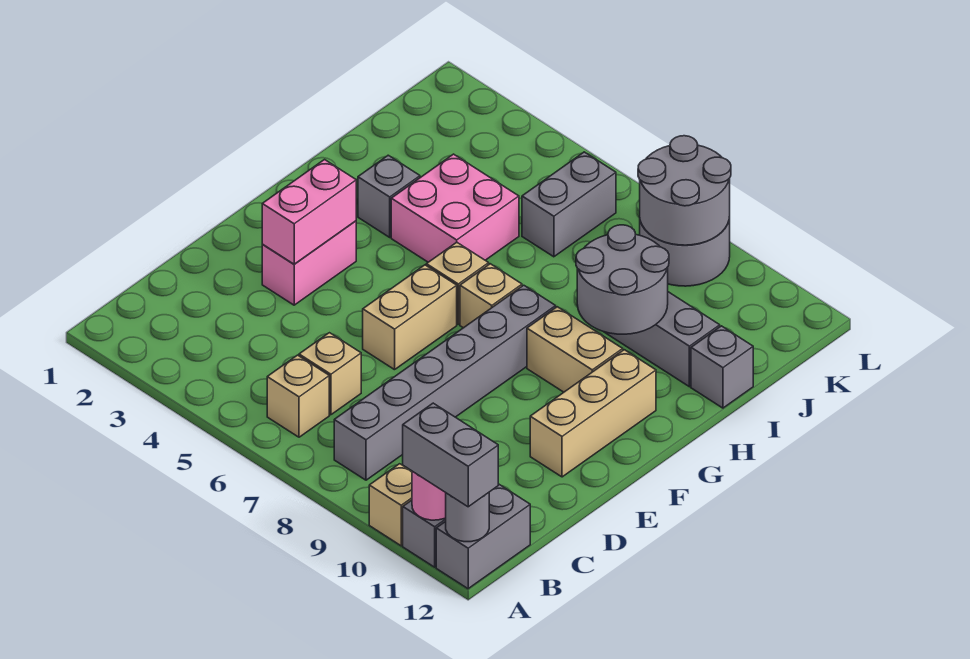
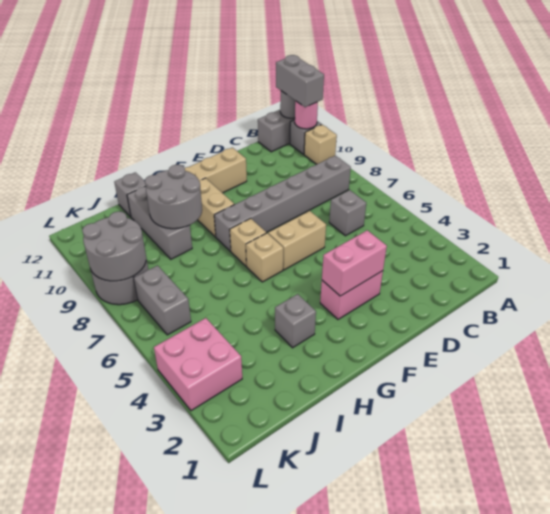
tan brick B6 level 1 -> none
tan brick C6 level 1 -> grey brick C6 level 1
pink brick H4:I5 level 1 -> pink brick K3:L4 level 1
grey brick J6:K6 level 1 -> grey brick K6:K7 level 1

